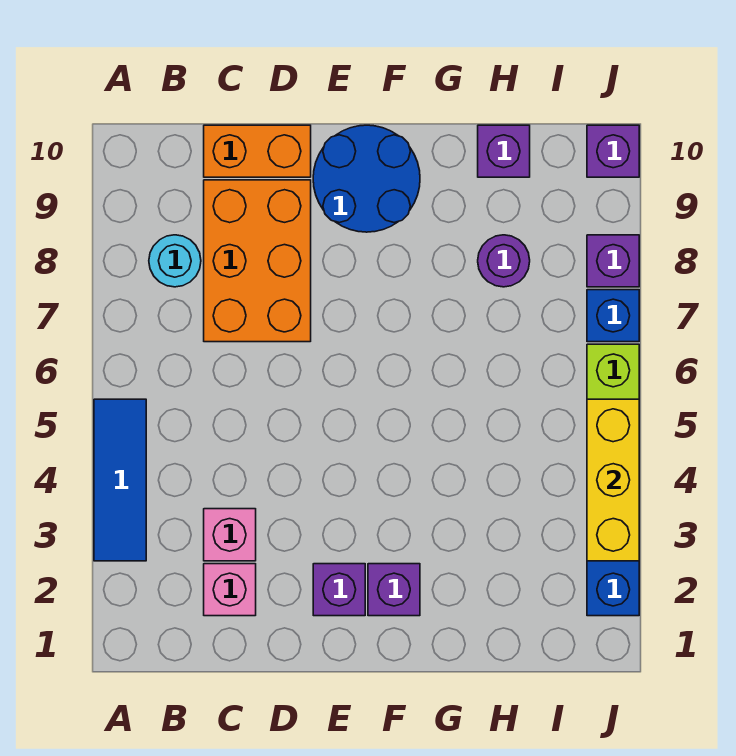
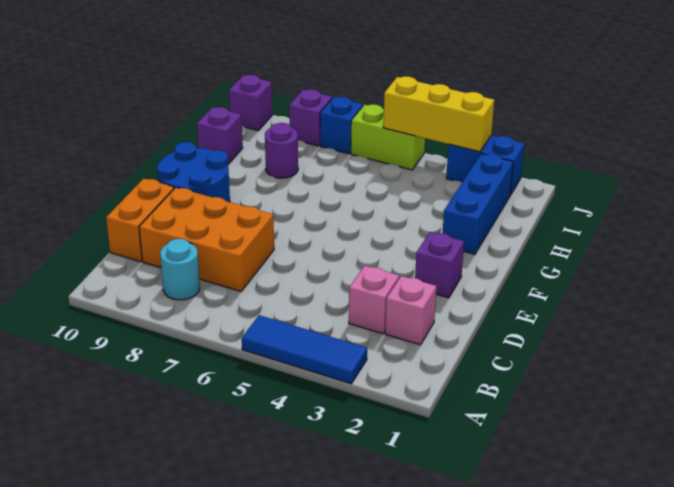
purple brick F2 level 1 -> none
none -> blue brick G2:I2 level 1

